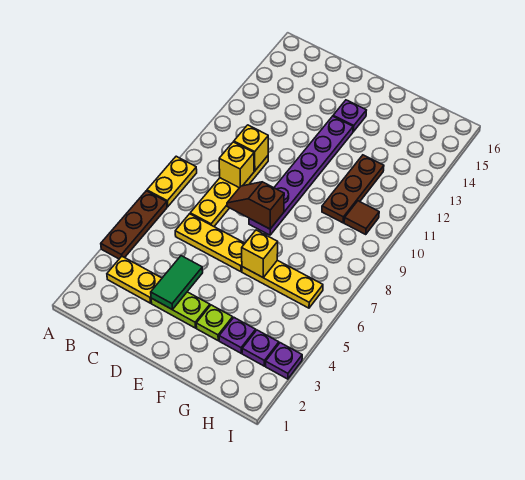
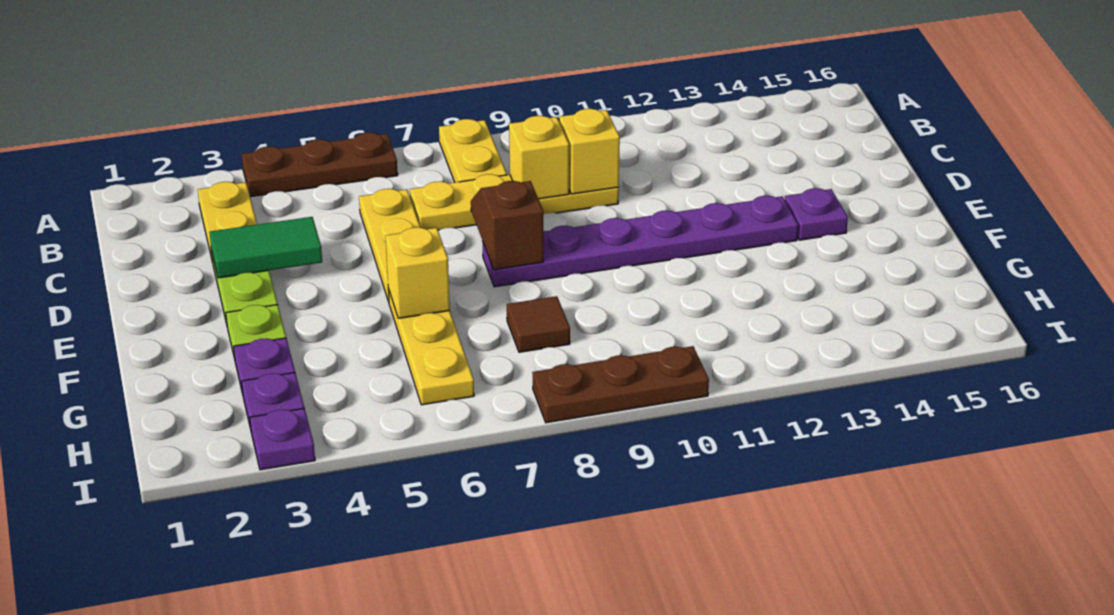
yellow plate A7:A8 level 1 -> yellow plate A8:B8 level 1
brown plate G10:G12 level 1 -> brown plate I8:I10 level 1
brown tile H10 level 1 -> brown tile G8 level 1

